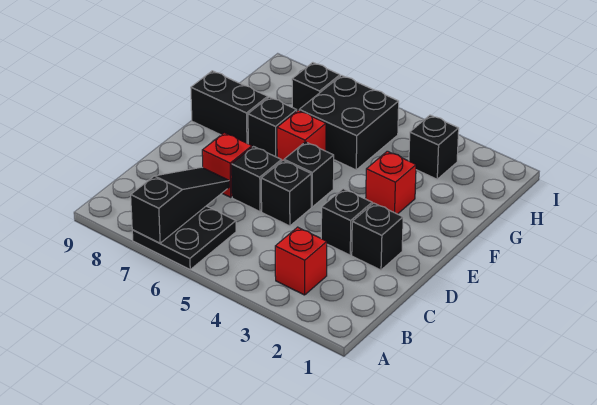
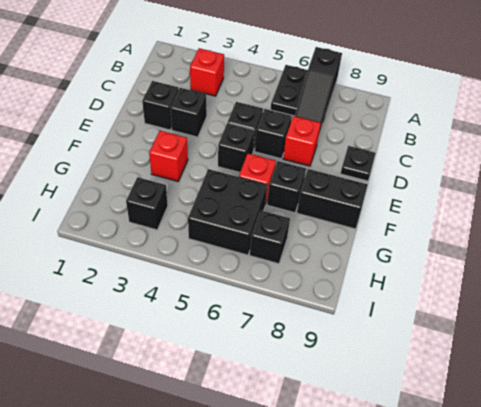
none -> black plate D9 level 1

